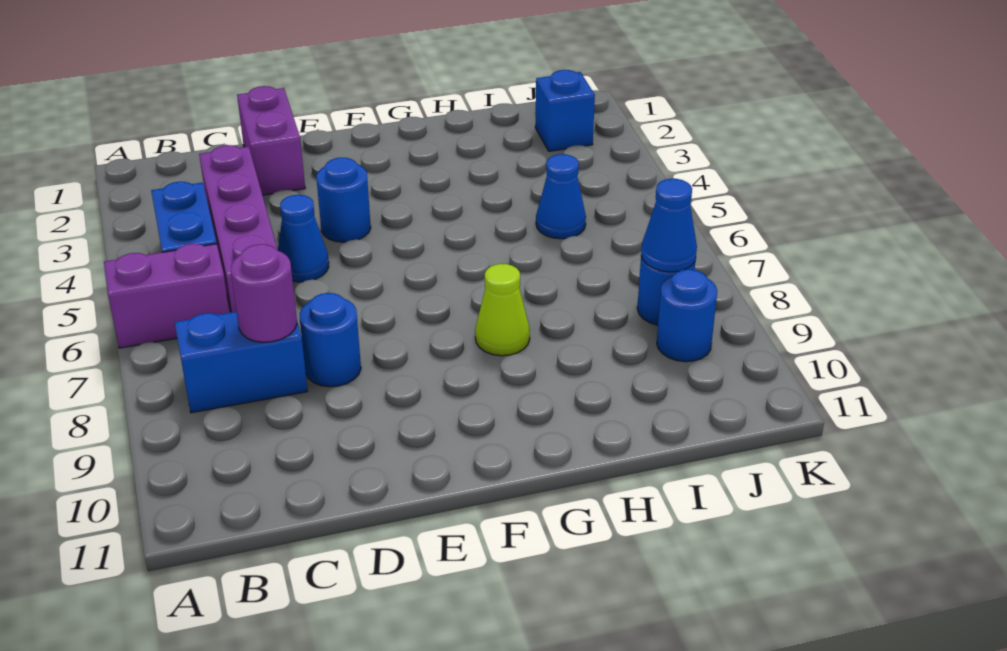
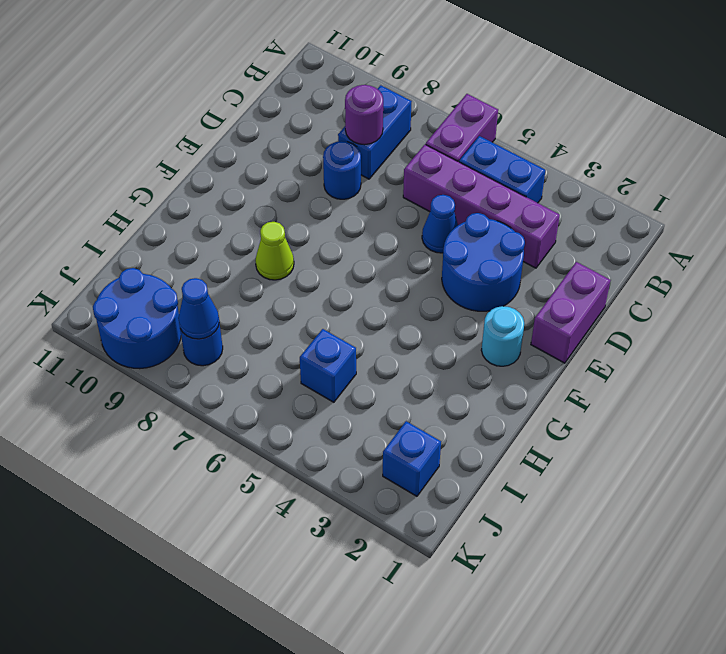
purple brick D1:D2 level 1 -> purple brick D1:E1 level 1
blue round brick E4 level 1 -> blue round brick D3:E4 level 1
none -> cyan round brick F2 level 1
blue cone I5 level 1 -> blue brick I5 level 1
blue round brick J9 level 1 -> blue round brick J9:K10 level 1

